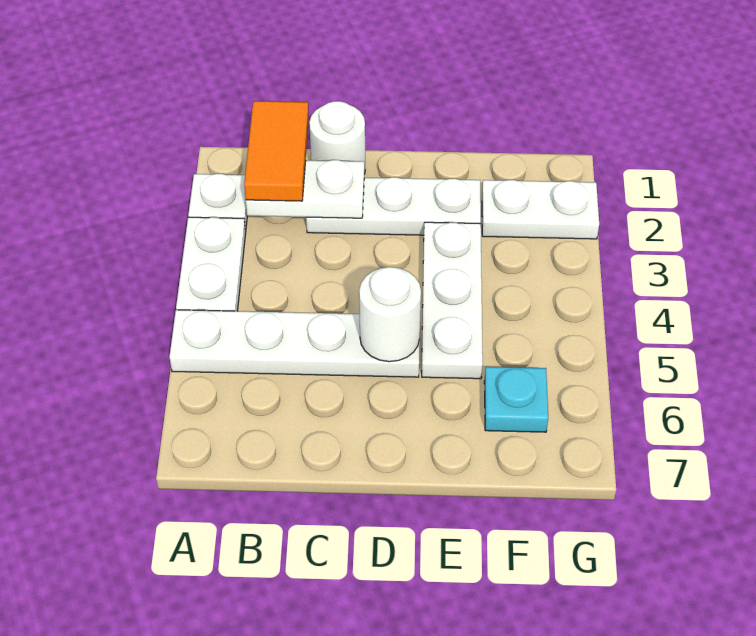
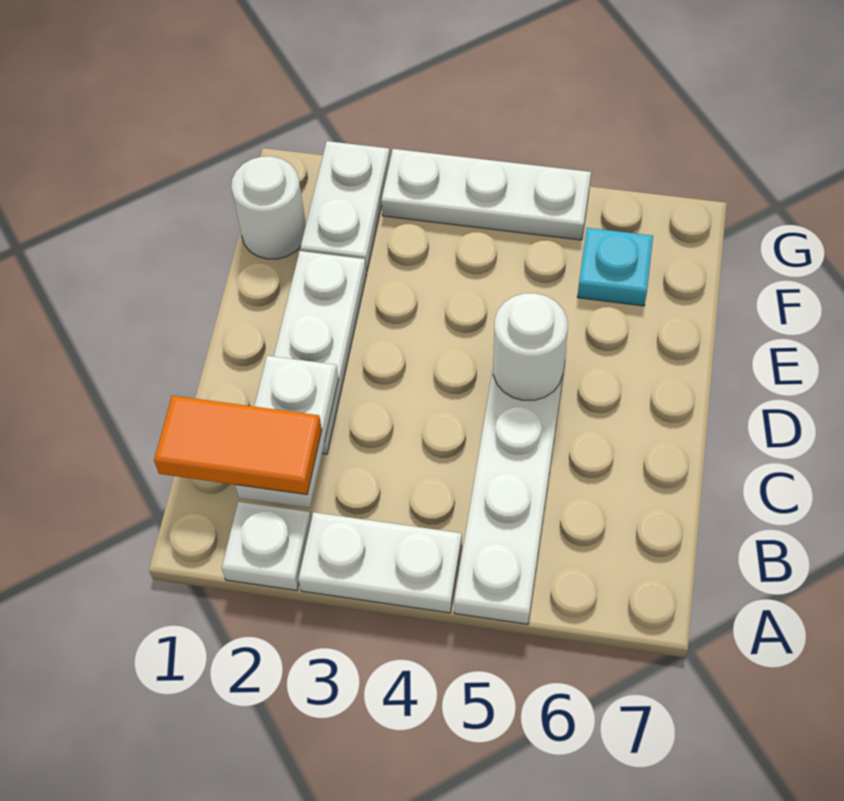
white round brick C1 level 1 -> white round brick F1 level 1
white plate E3:E5 level 1 -> white plate G3:G5 level 1

